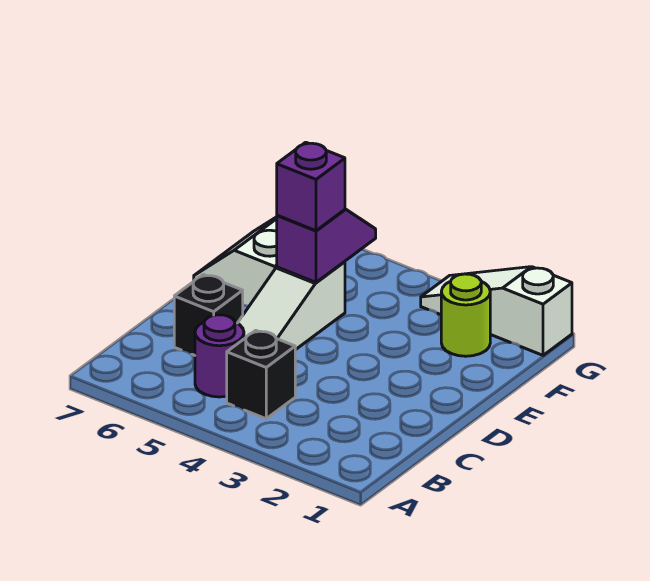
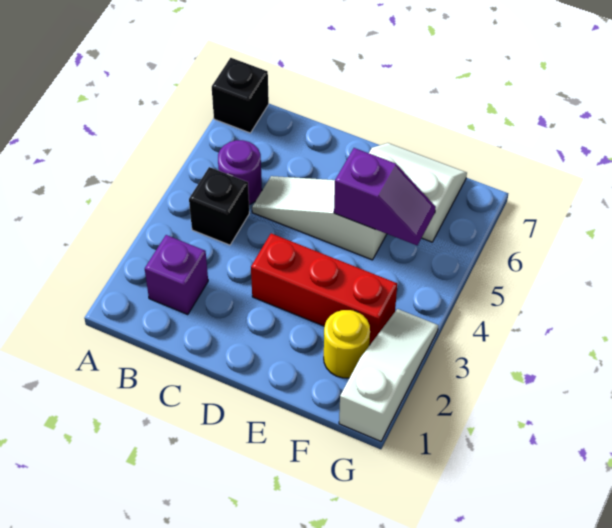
black brick C6 level 1 -> black brick A7 level 1
none -> red brick D3:F3 level 1
purple brick E5 level 3 -> purple brick B2 level 1
lime round brick F2 level 1 -> yellow round brick F2 level 1

